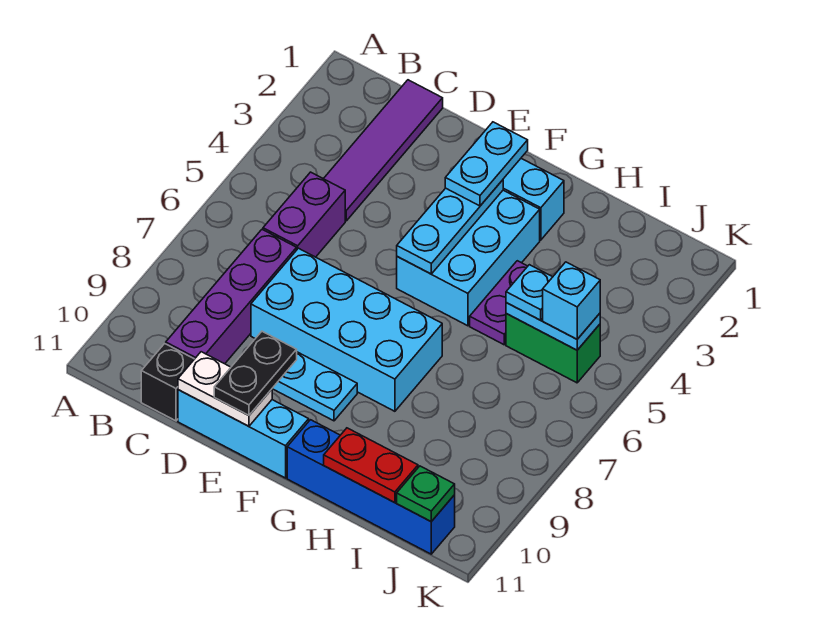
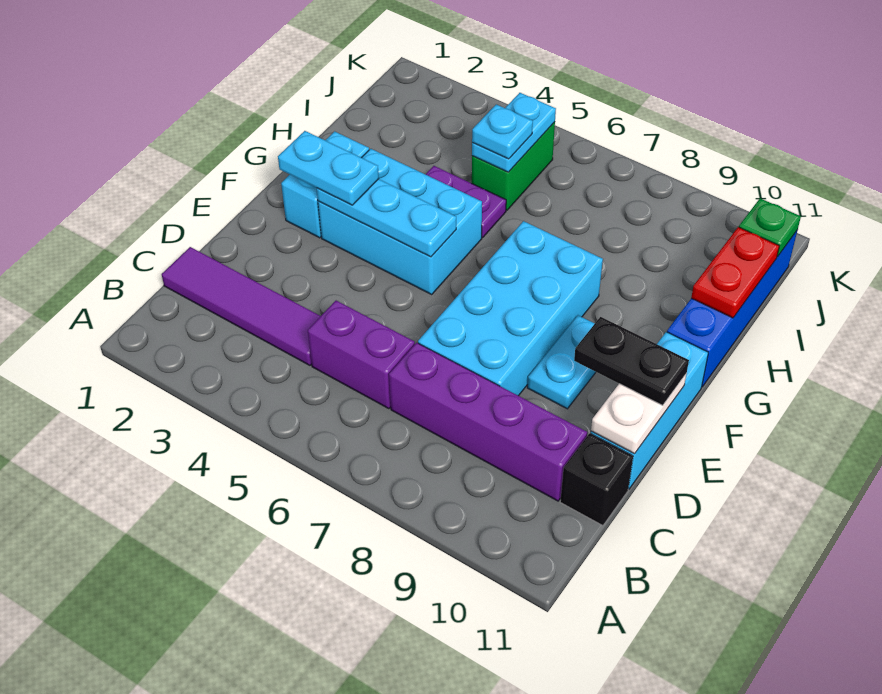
cyan brick J5 level 3 -> none

